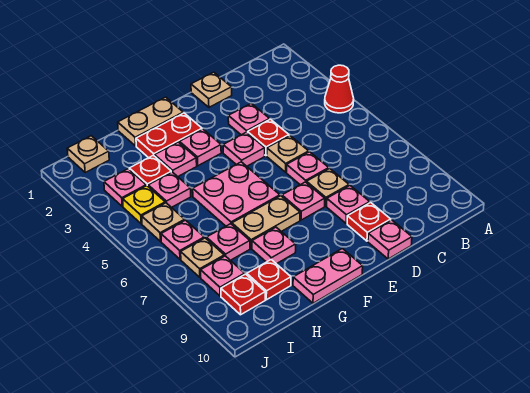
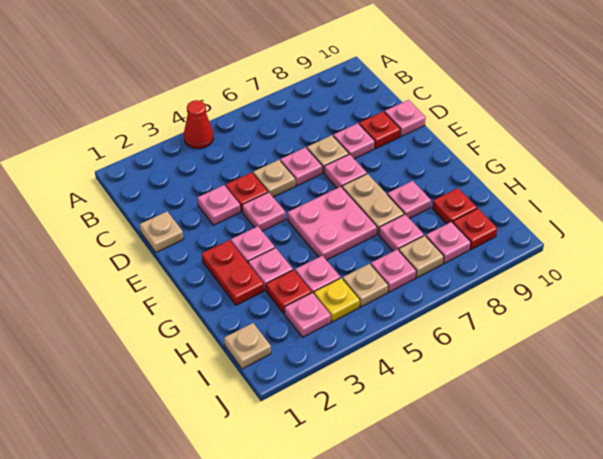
tan plate F1:G1 level 1 -> none
pink plate F10:G10 level 1 -> none

